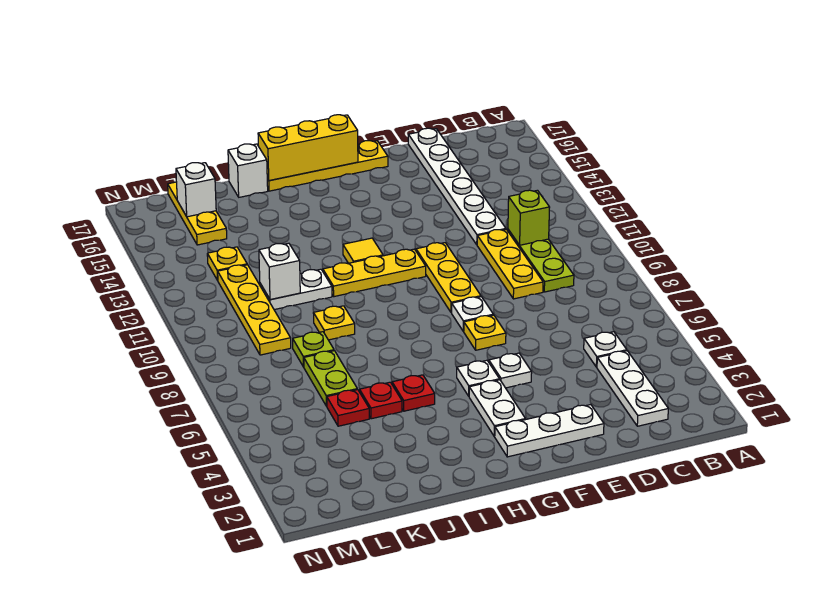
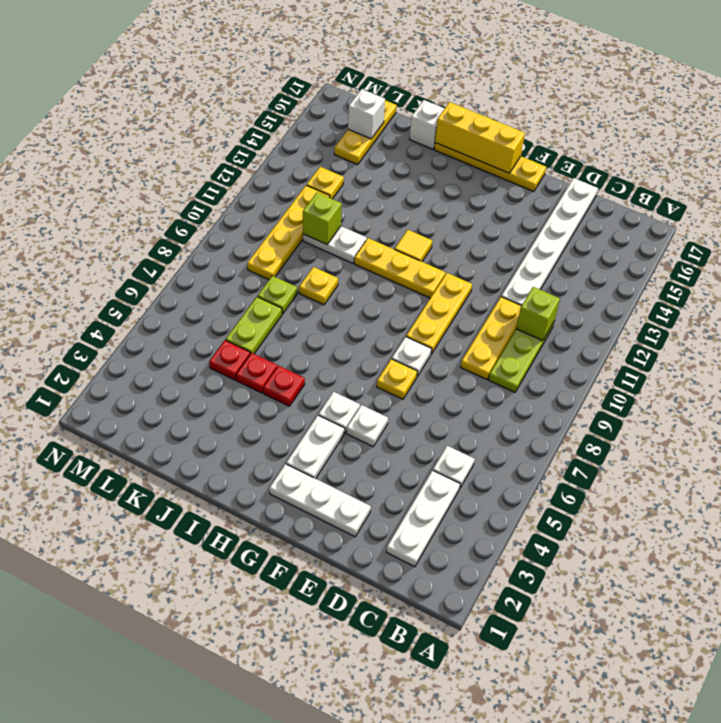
white brick K11 level 2 -> lime brick K11 level 2

